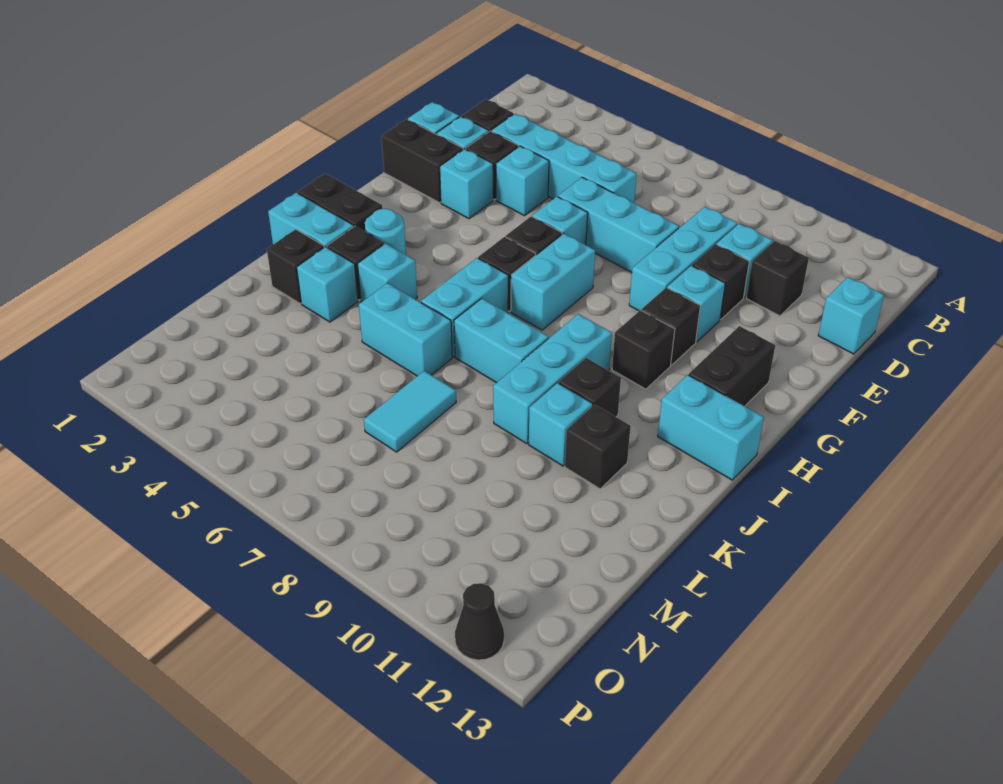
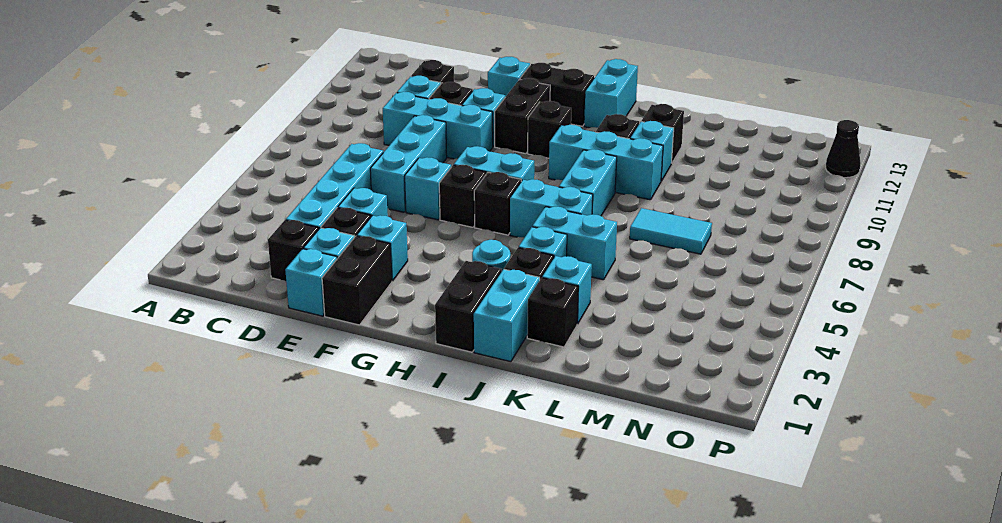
cyan brick D13 level 1 -> cyan brick F12 level 1
black brick G10 level 1 -> black brick G10:G11 level 1
cyan brick K5:K6 level 1 -> cyan brick J5:K5 level 1

